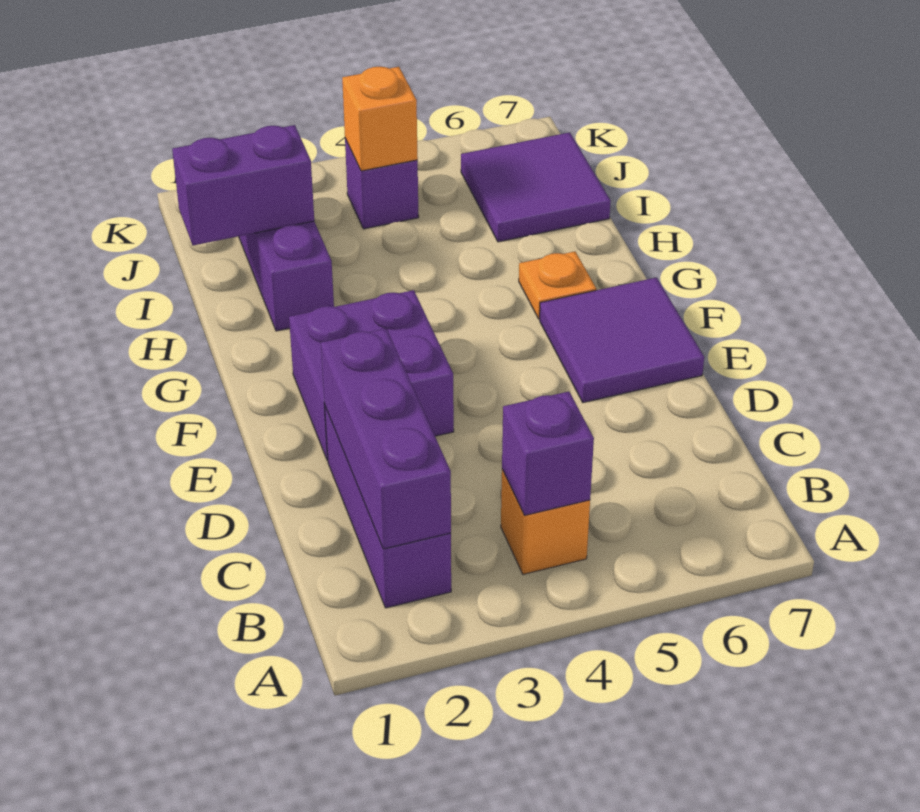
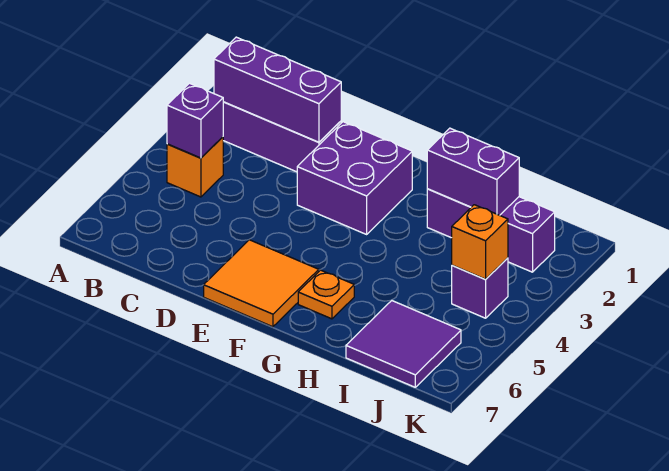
purple tile E6:F7 level 1 -> orange tile E6:F7 level 1
purple brick I1:I2 level 2 -> purple brick H2:I2 level 2

